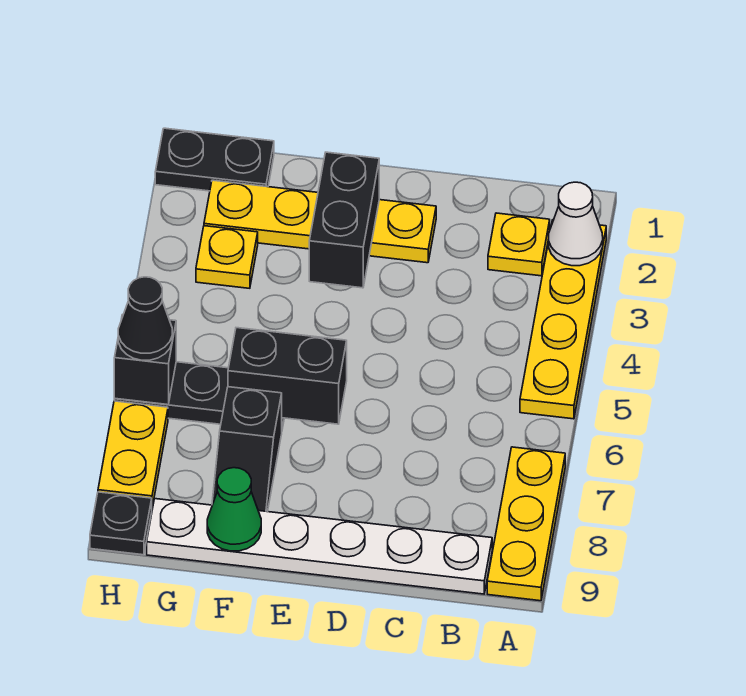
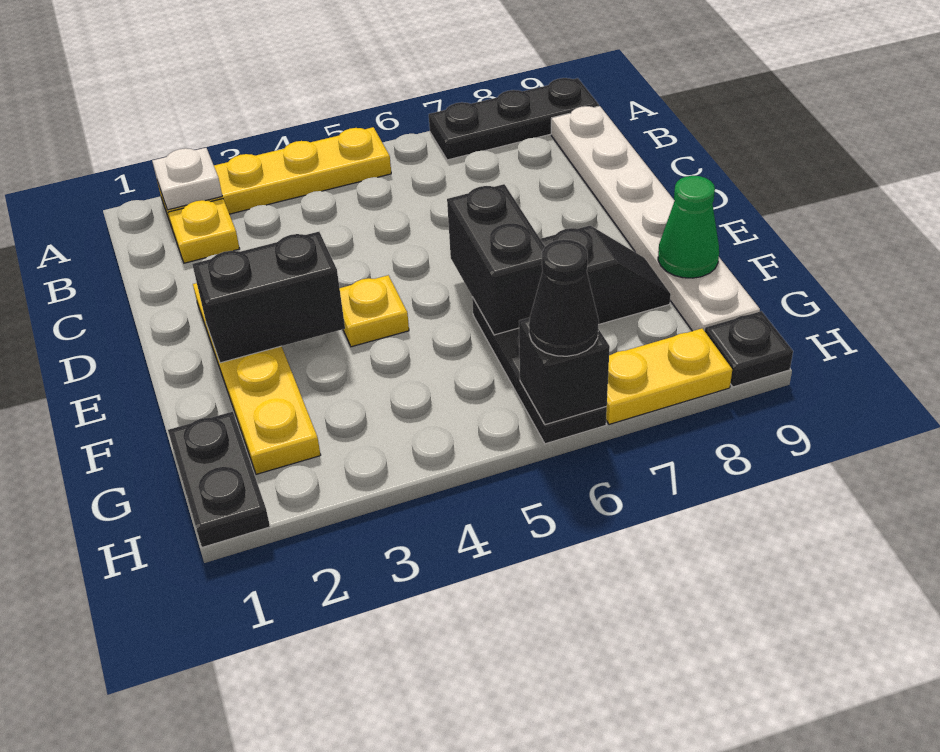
white cone A2 level 2 -> white plate A2 level 2
yellow plate A7:A9 level 1 -> black plate A7:A9 level 1
yellow plate G3 level 1 -> yellow plate E4 level 1

